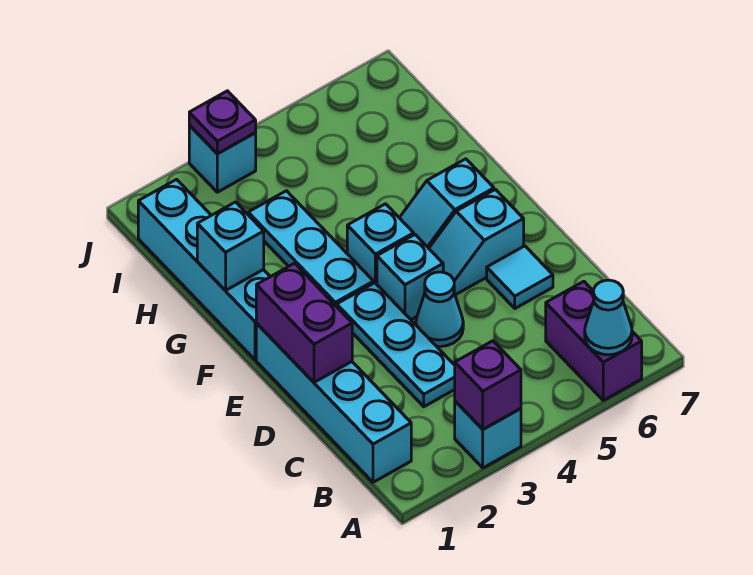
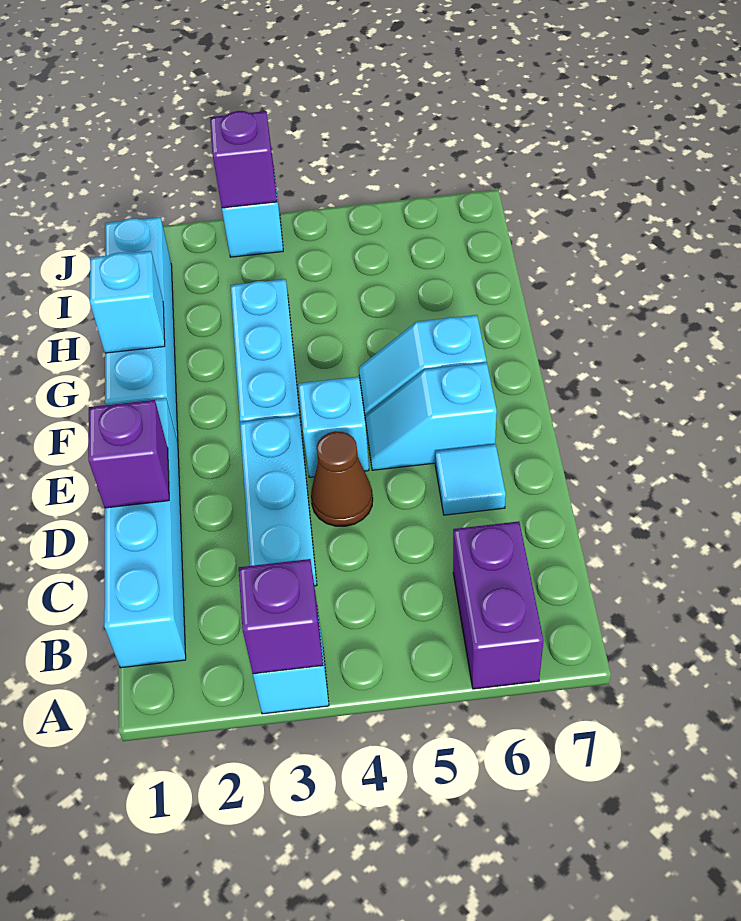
cyan cone A6 level 2 -> none
purple brick D1:E1 level 2 -> purple brick D1 level 2
cyan cone D4 level 1 -> brown cone D4 level 1
cyan brick F4 level 1 -> none
purple plate J3 level 2 -> purple brick J3 level 2

